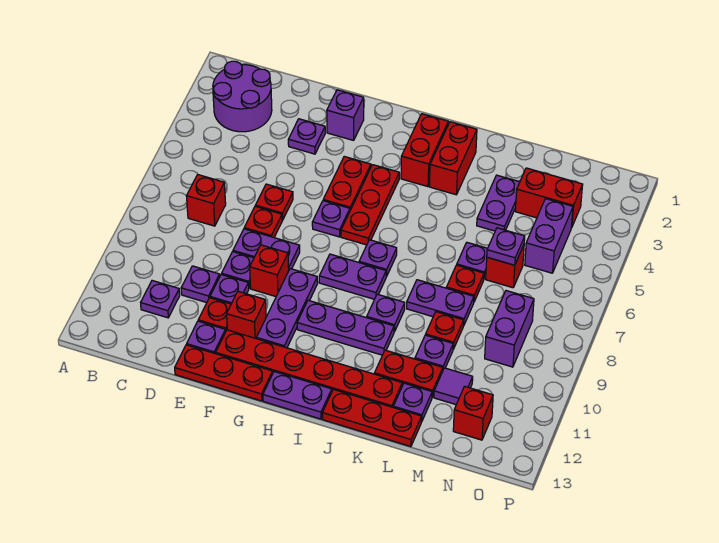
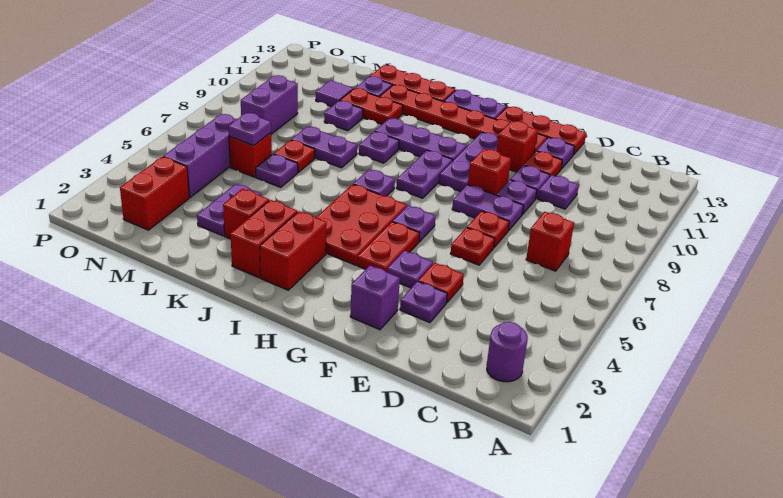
purple round brick B2:C3 level 1 -> purple round brick B2 level 1
purple plate C11 level 1 -> purple plate F4 level 1
red plate H4:H6 level 1 -> red plate H4:I6 level 1
purple plate H8:I8 level 1 -> purple plate H8:H9 level 1
red plate L9 level 1 -> red plate E4 level 1
red brick M3:N3 level 1 -> red brick N2:N3 level 1
purple brick N4:N5 level 1 -> purple brick N4:N6 level 1
red brick N12 level 1 -> red brick K3 level 1

